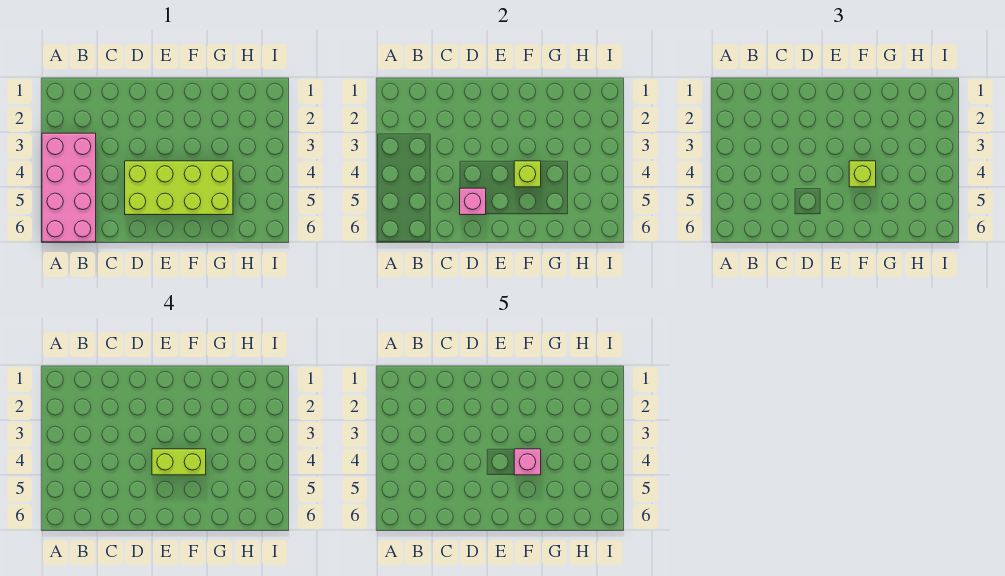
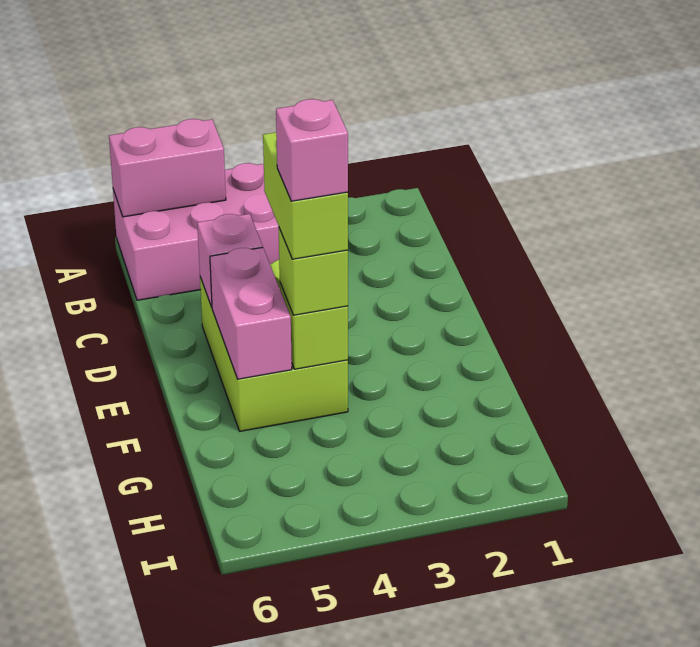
none -> pink brick A5:A6 level 2
lime brick D4:G5 level 1 -> lime brick D4:F5 level 1
none -> pink brick E5:F5 level 2

